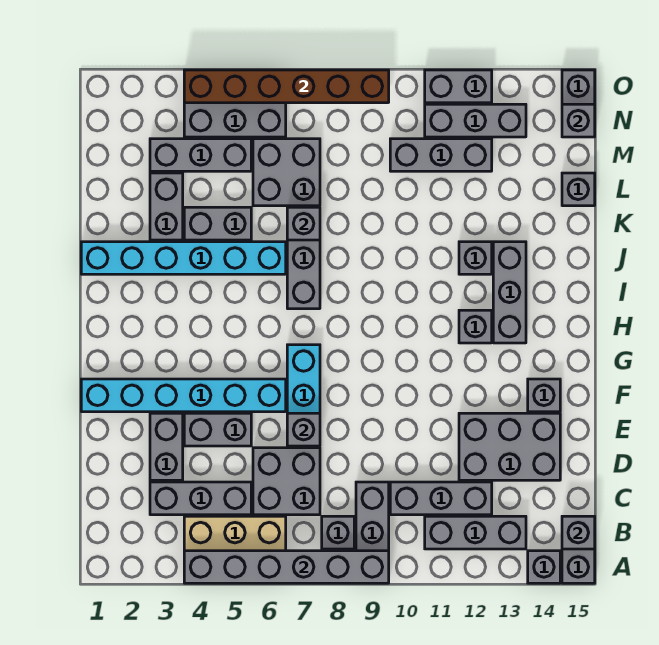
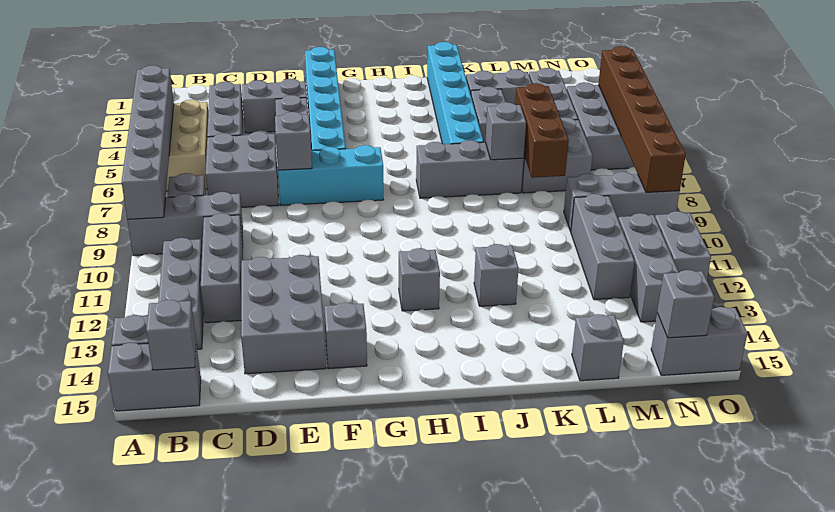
grey brick H13:J13 level 1 -> grey brick M9:O9 level 1
none -> brown brick L6:L8 level 2

